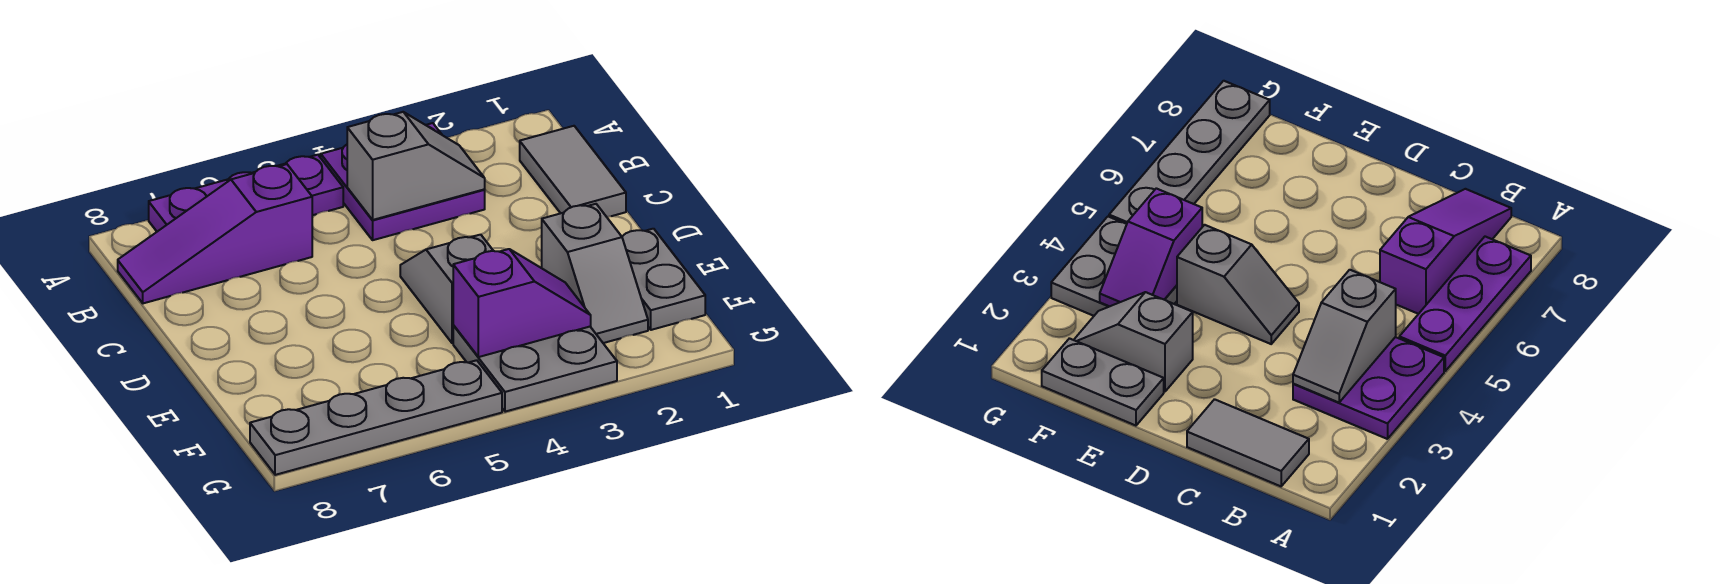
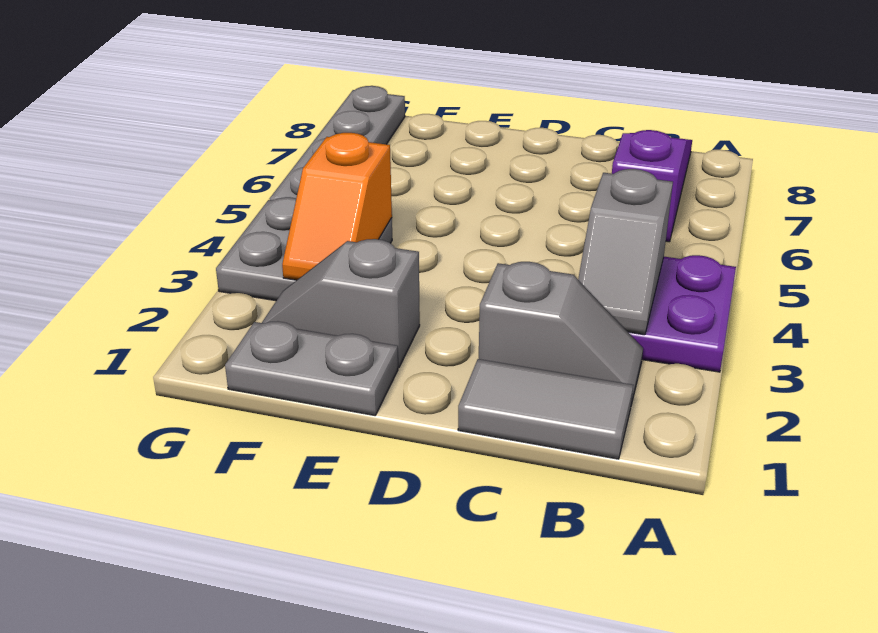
purple plate A5:A7 level 1 -> none
grey slope D4:E4 level 1 top E -> grey slope B2:C2 level 1 top C
purple slope F3:F4 level 2 top 4 -> orange slope F3:F4 level 2 top 4

